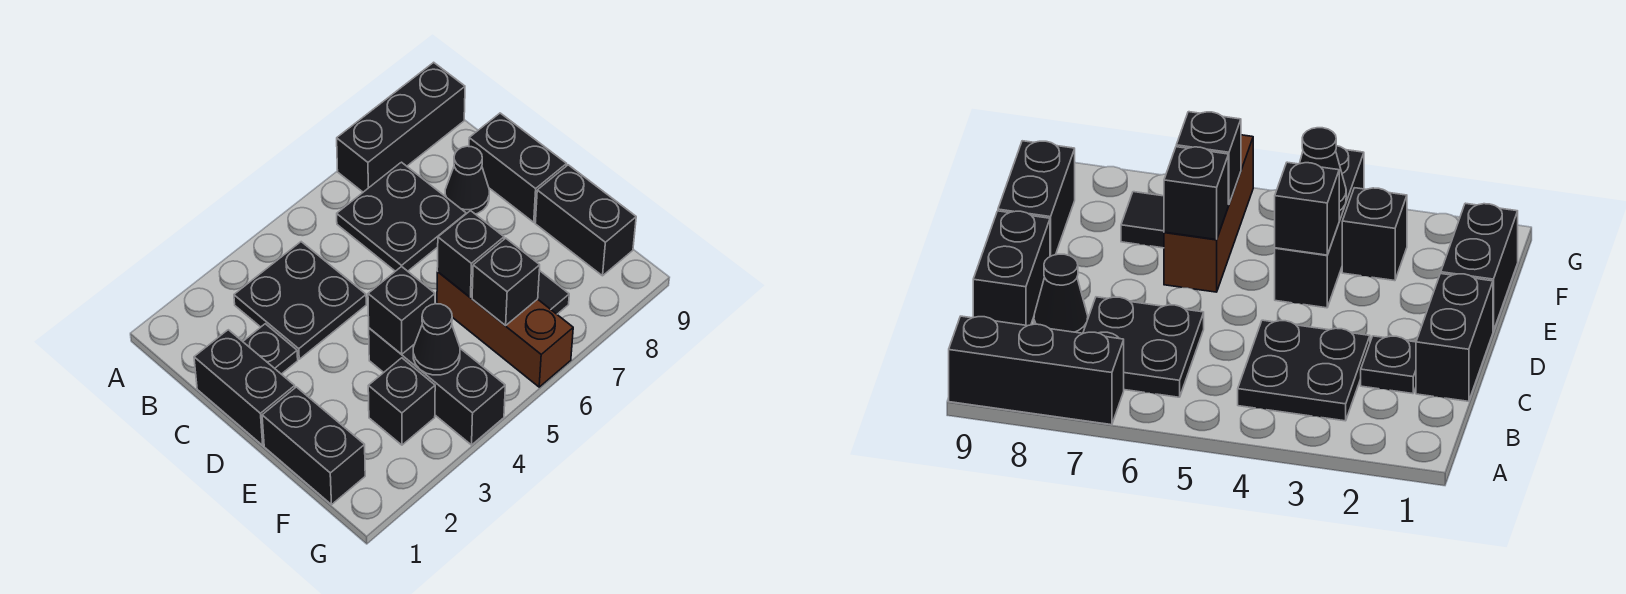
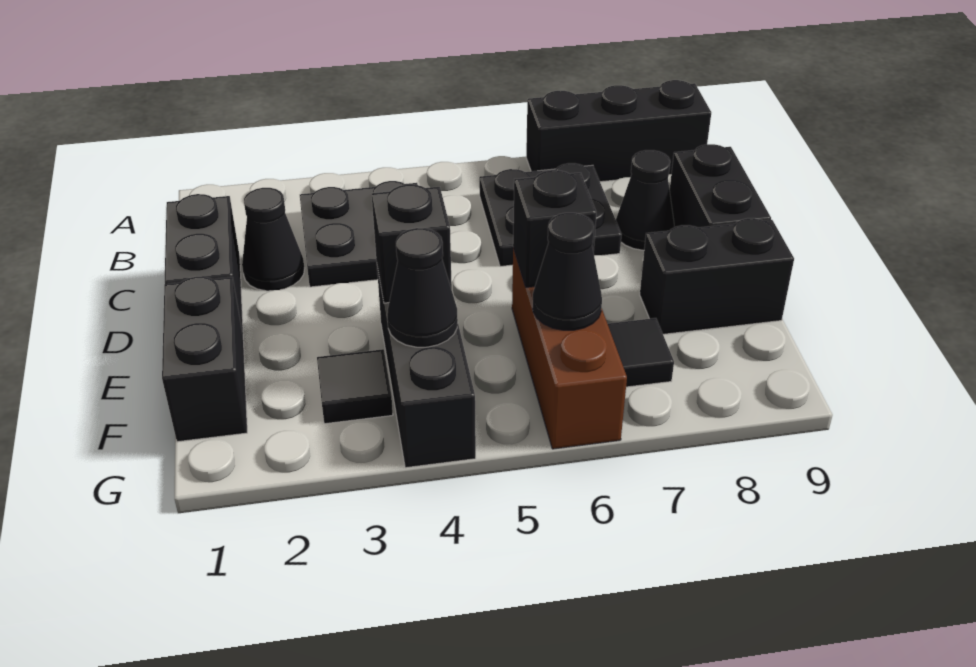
black plate C2 level 1 -> black cone C2 level 1
black brick E9:F9 level 1 -> black brick E8:E9 level 1
black brick F3 level 1 -> black tile F3 level 1
black brick F6 level 2 -> black cone F6 level 2

